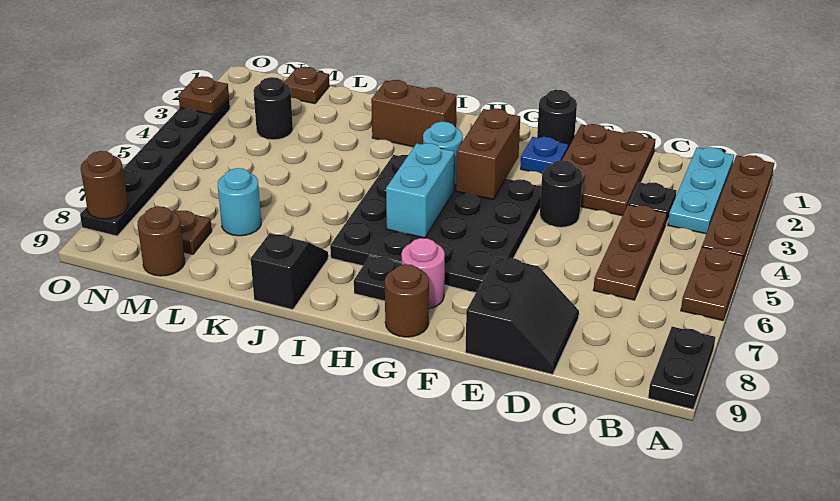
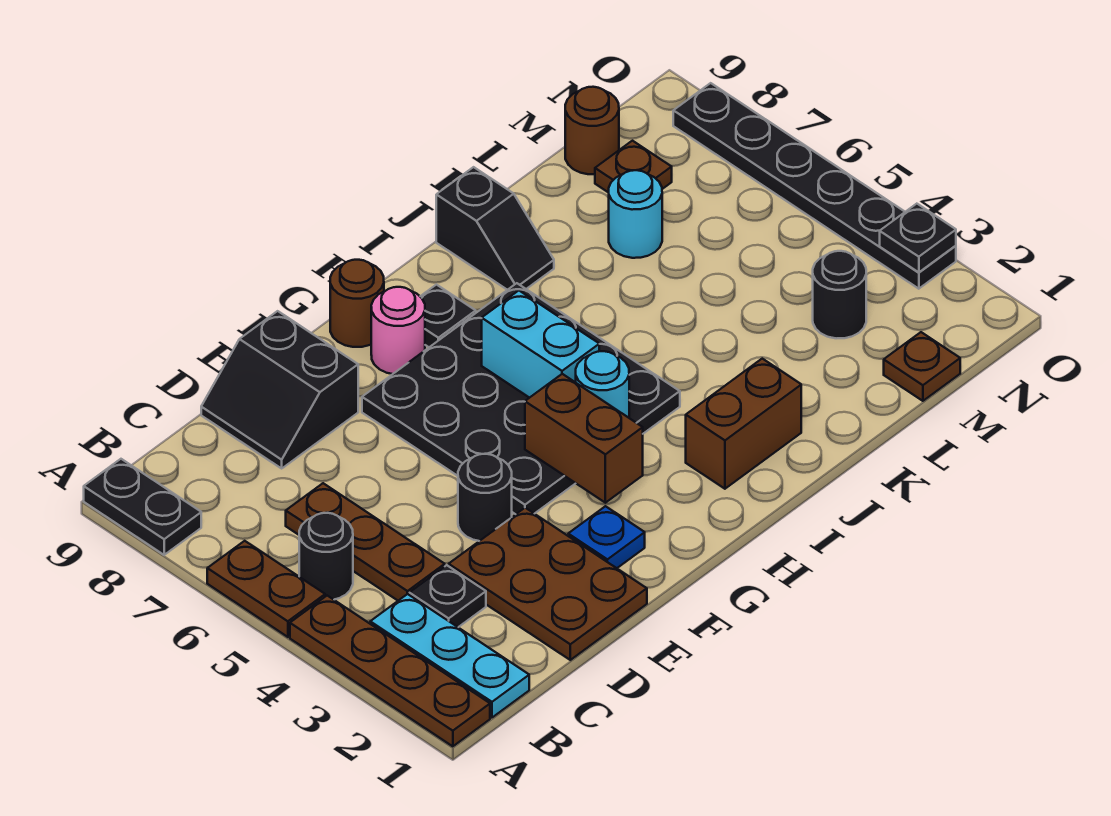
black round brick F1 level 1 -> black round brick B5 level 1
brown plate O3 level 2 -> black plate O3 level 2
brown round brick O8 level 2 -> none

